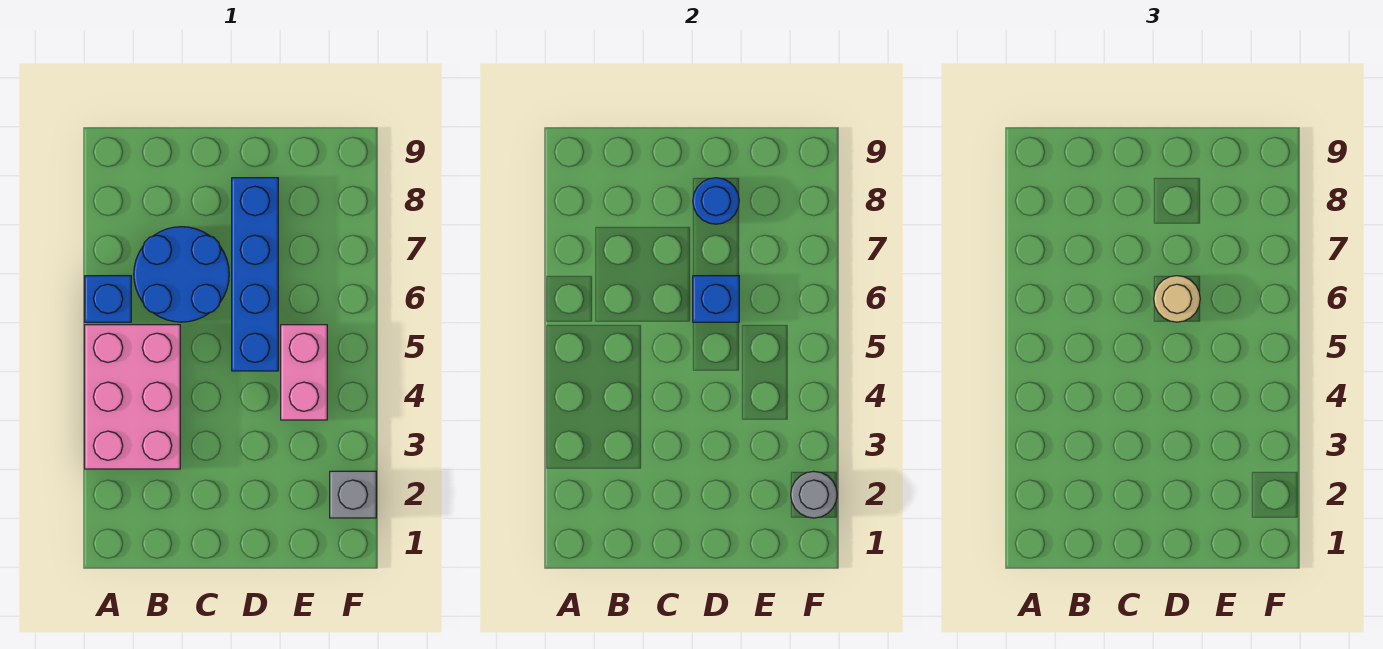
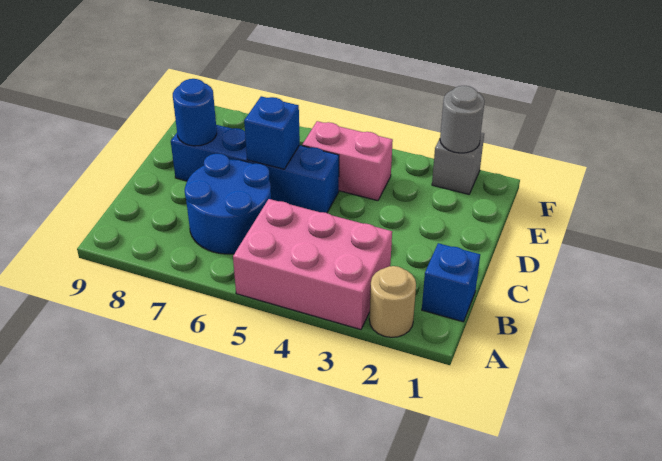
blue brick A6 level 1 -> blue brick B1 level 1
tan round brick D6 level 3 -> tan round brick A2 level 1

